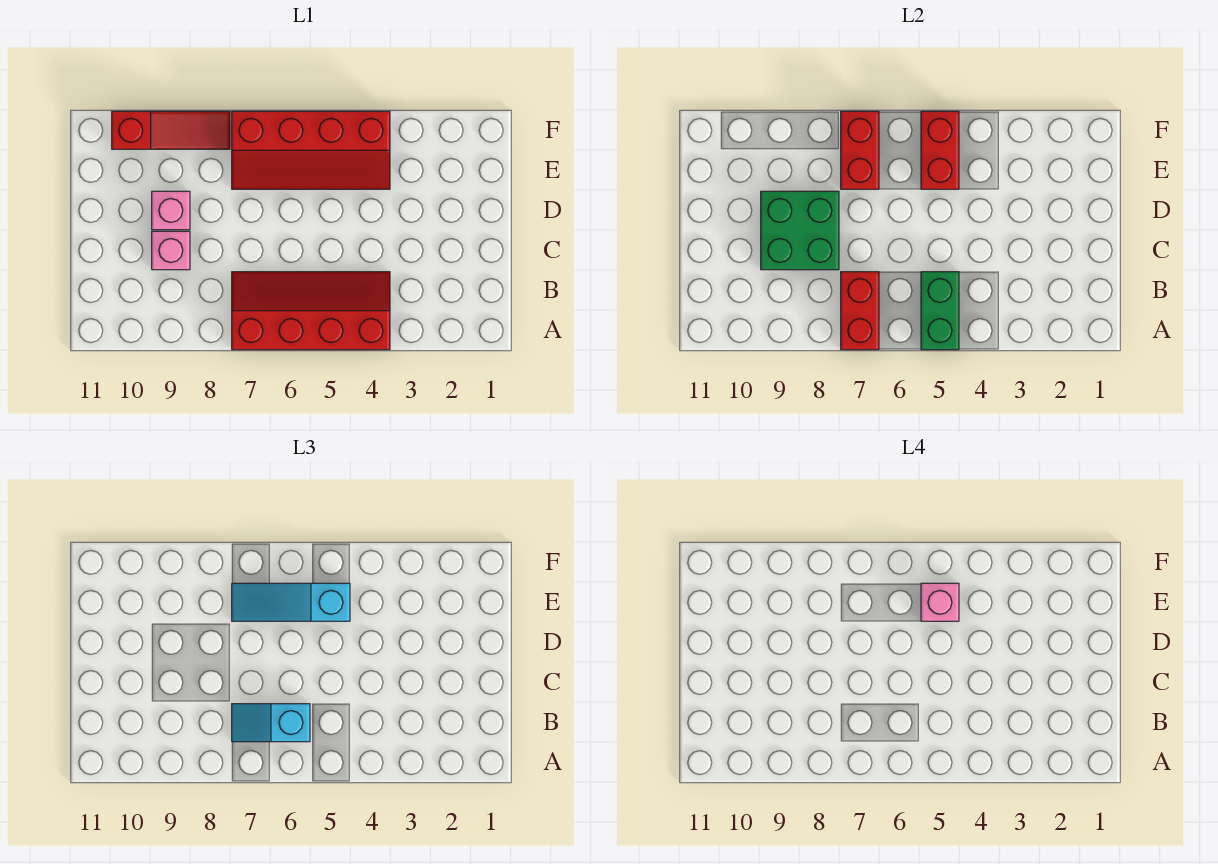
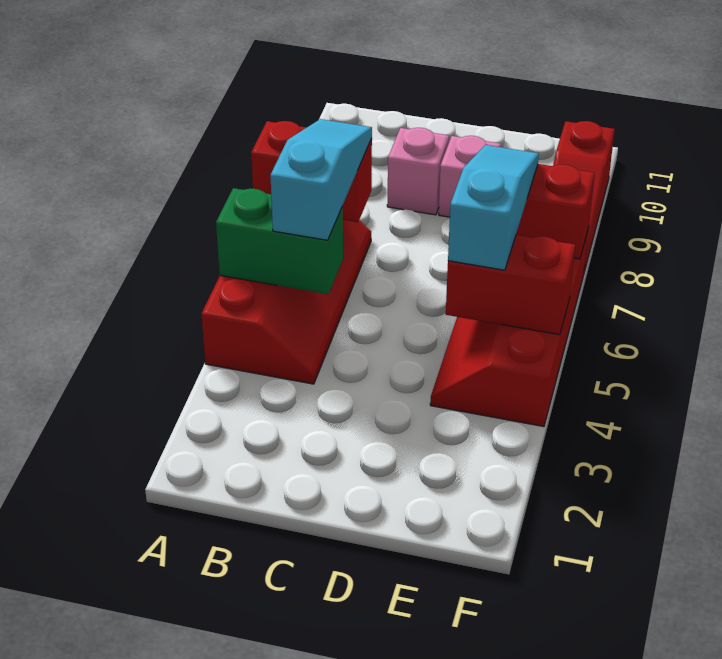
cyan slope B6:B7 level 3 top 6 -> cyan slope B5:B7 level 3 top 5
green brick C8:D9 level 2 -> none
pink brick E5 level 4 -> none

